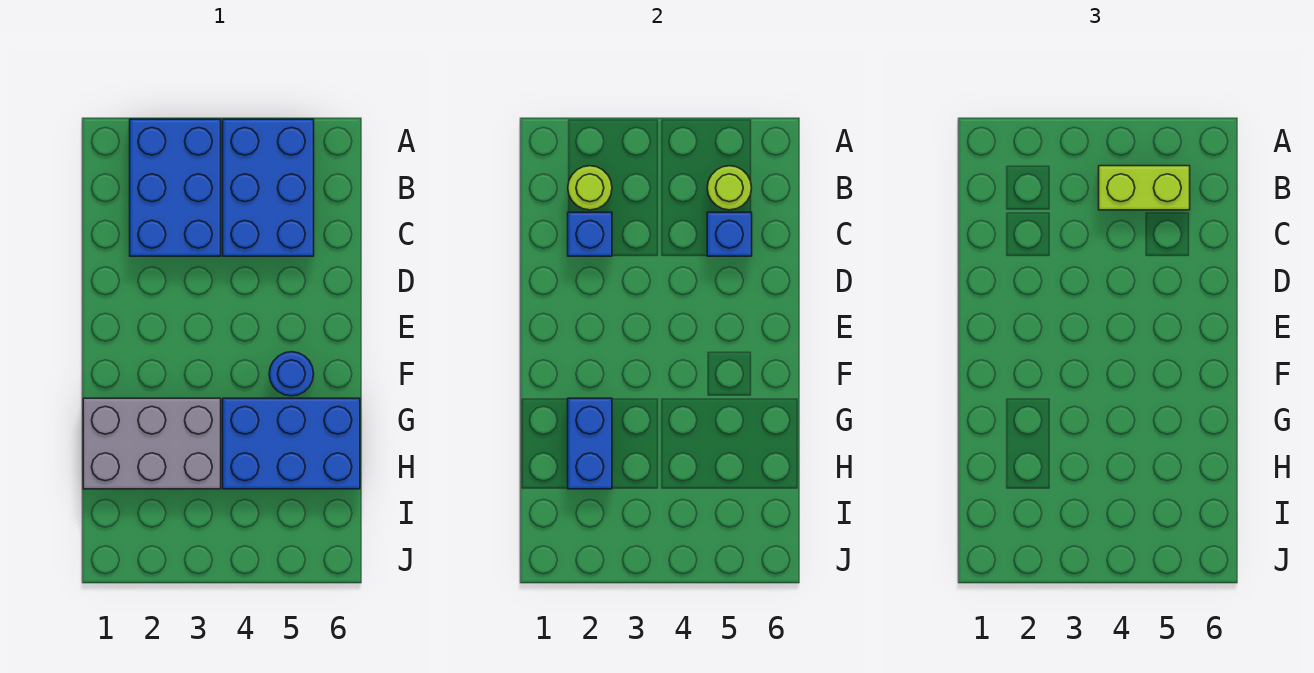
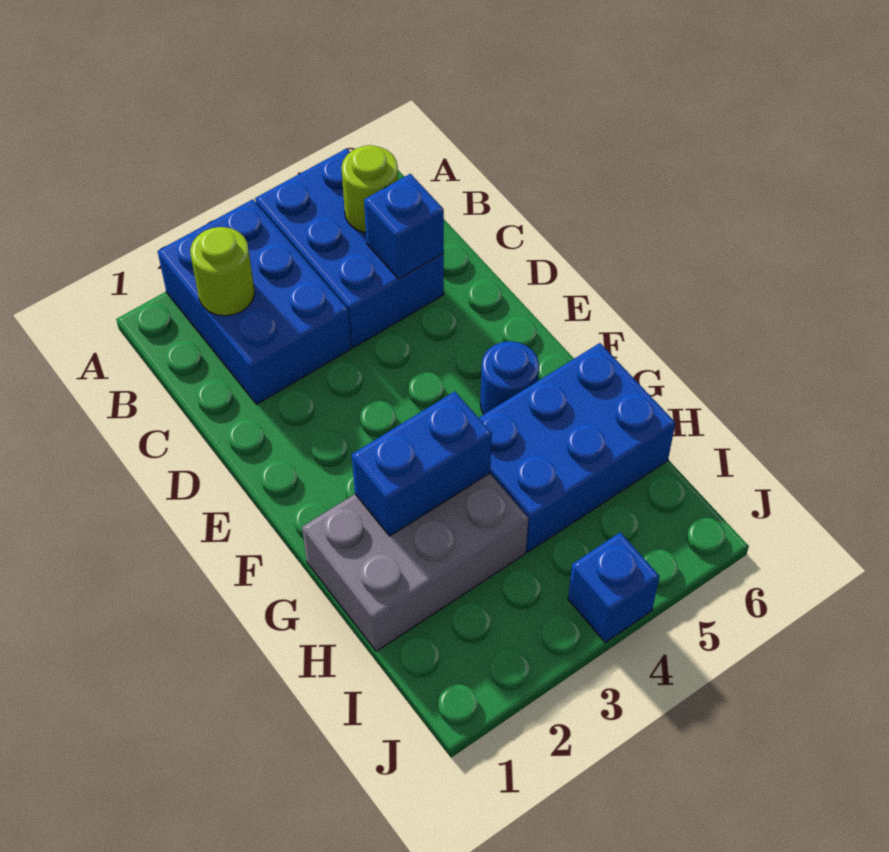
lime brick B4:B5 level 3 -> none
blue brick C2 level 2 -> blue brick J4 level 1
blue brick G2:H2 level 2 -> blue brick G2:G3 level 2

